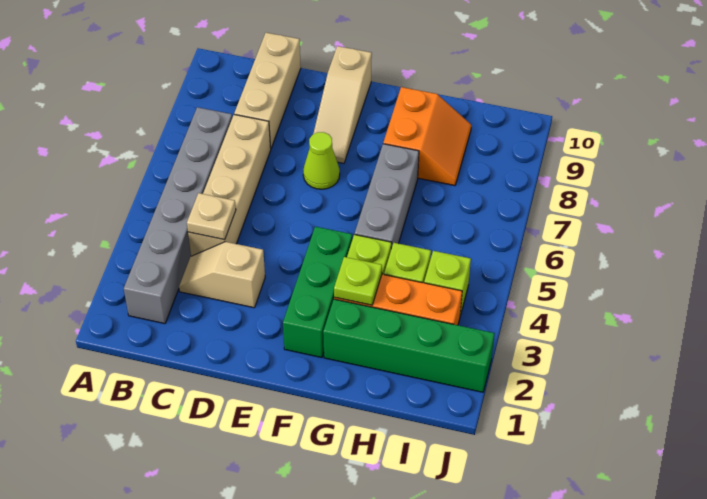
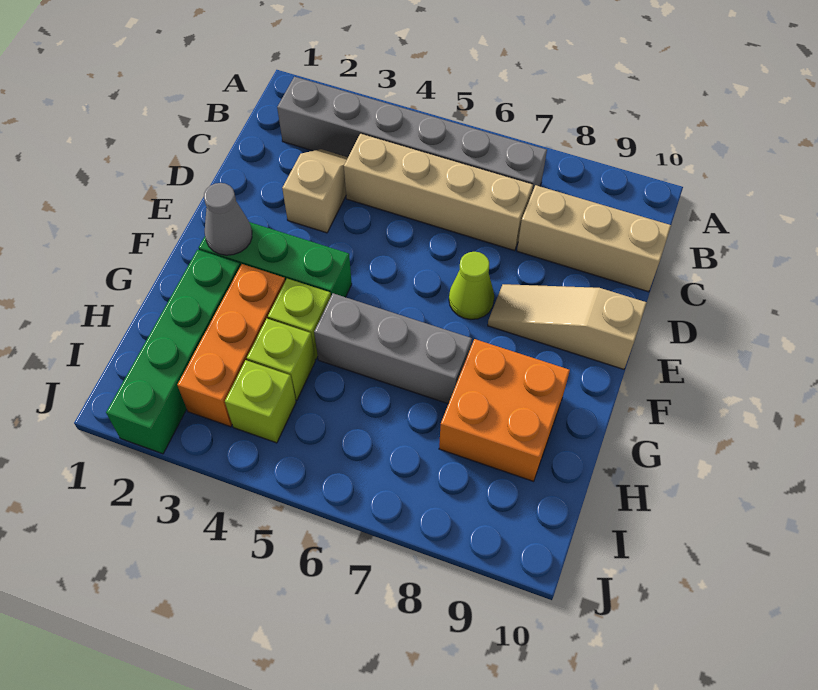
tan plate C4 level 2 -> none
none -> grey cone F2 level 2
lime plate G3 level 2 -> none
orange slope G8:H9 level 1 top G -> orange brick G8:H9 level 1

